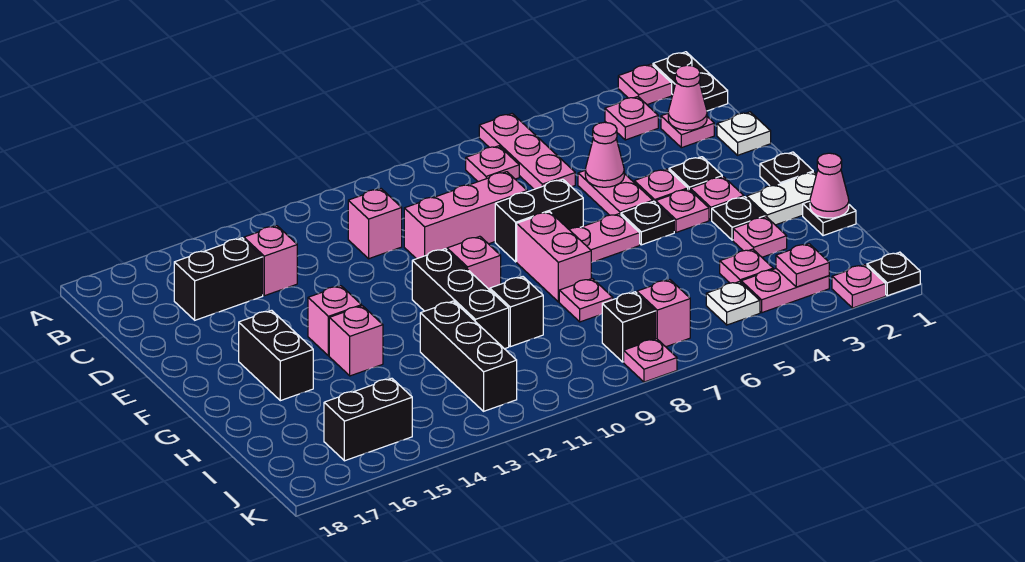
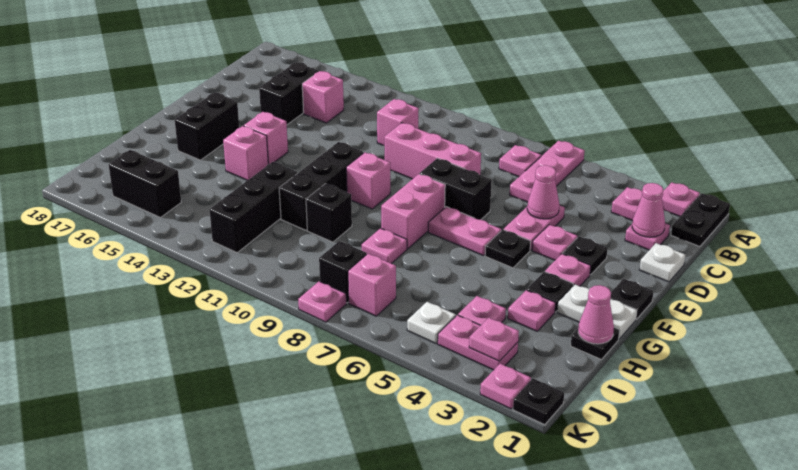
black brick C15:C16 level 1 -> black brick C15:D15 level 1
pink plate F4 level 1 -> none

